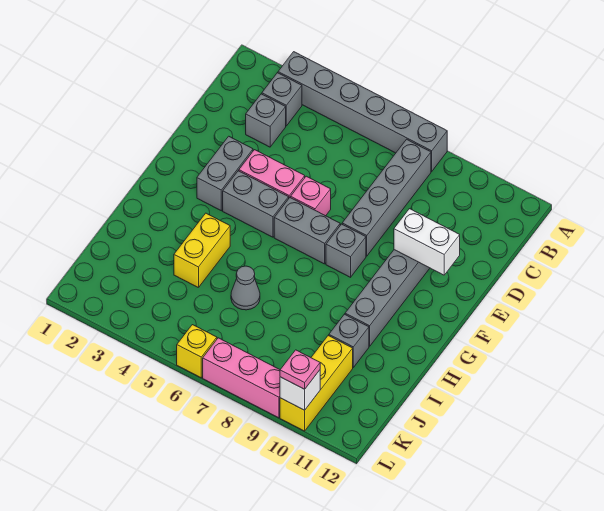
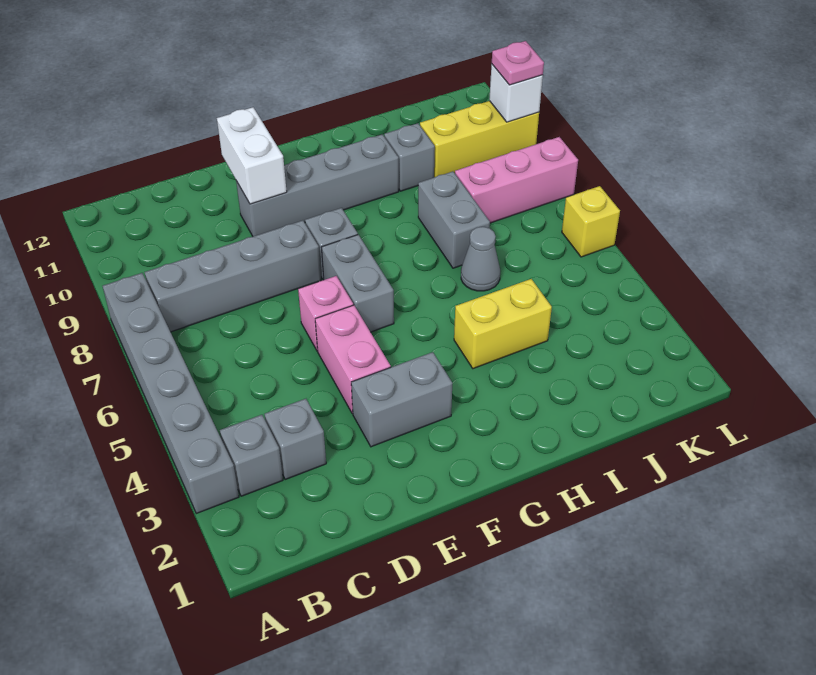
grey brick F4:F5 level 1 -> grey brick I7:I8 level 1
pink brick L7:L9 level 1 -> pink brick J8:L8 level 1

